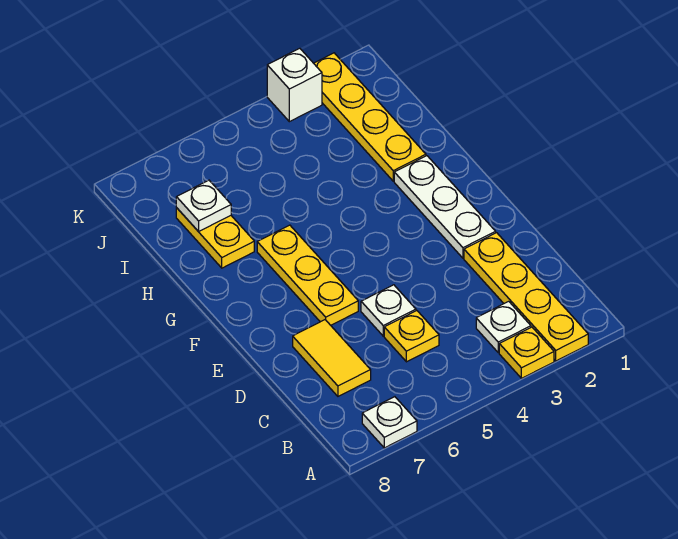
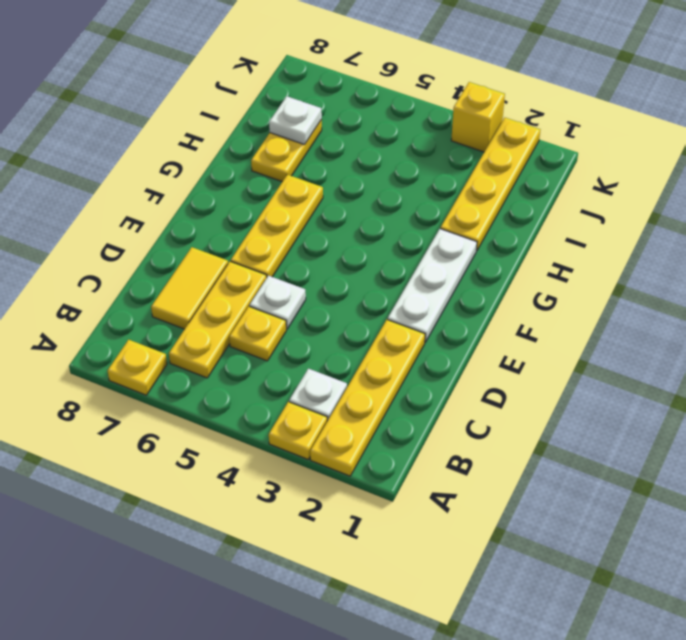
white plate A7 level 1 -> yellow plate A7 level 1
none -> yellow plate B6:D6 level 1
white brick K3 level 1 -> yellow brick K3 level 1

